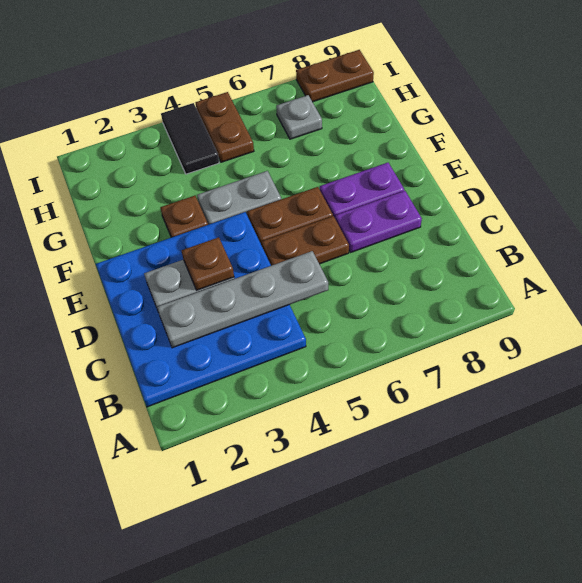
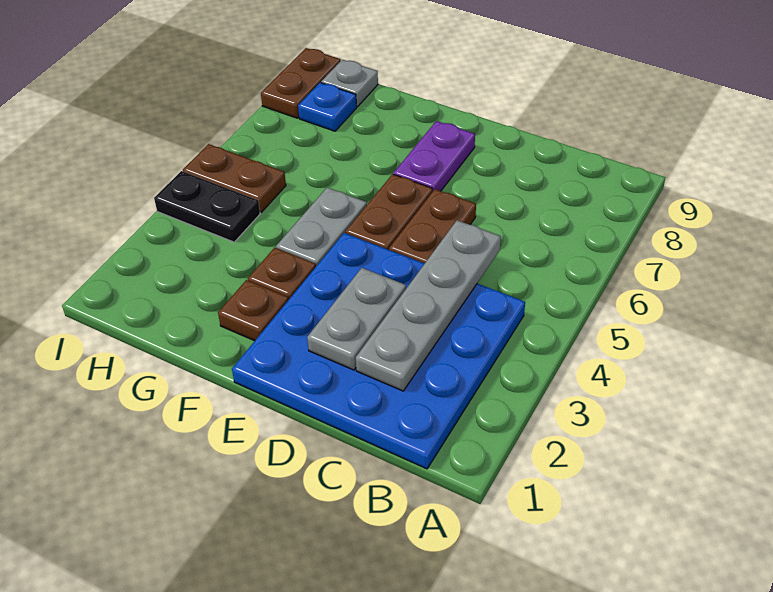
brown plate D3 level 3 -> brown plate F2 level 1
purple plate D7:D8 level 1 -> none
black tile H4:I4 level 1 -> black plate H4:I4 level 1
grey plate H7 level 1 -> grey plate H9 level 1
none -> blue plate H8 level 1

